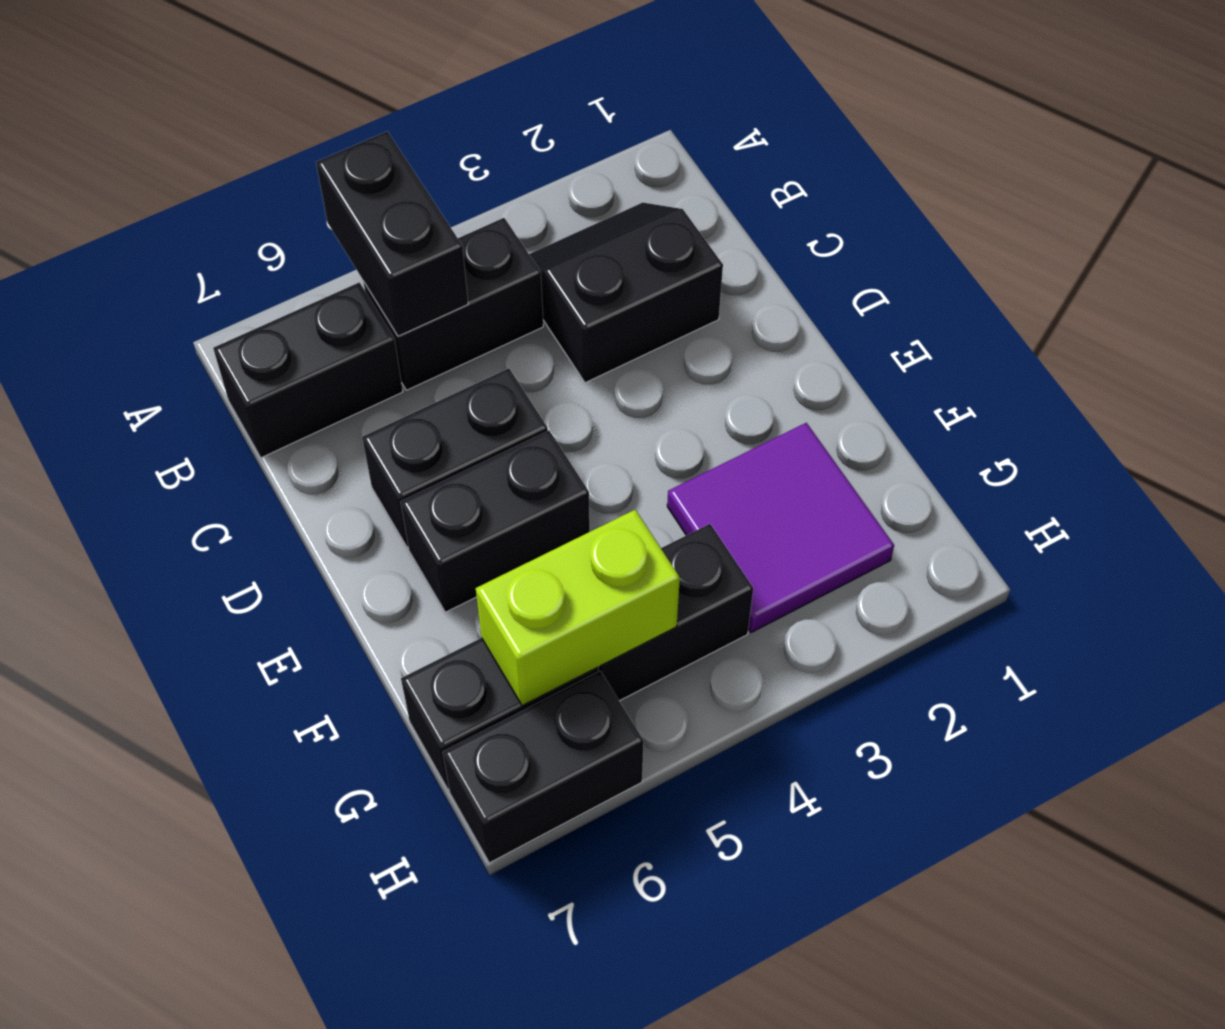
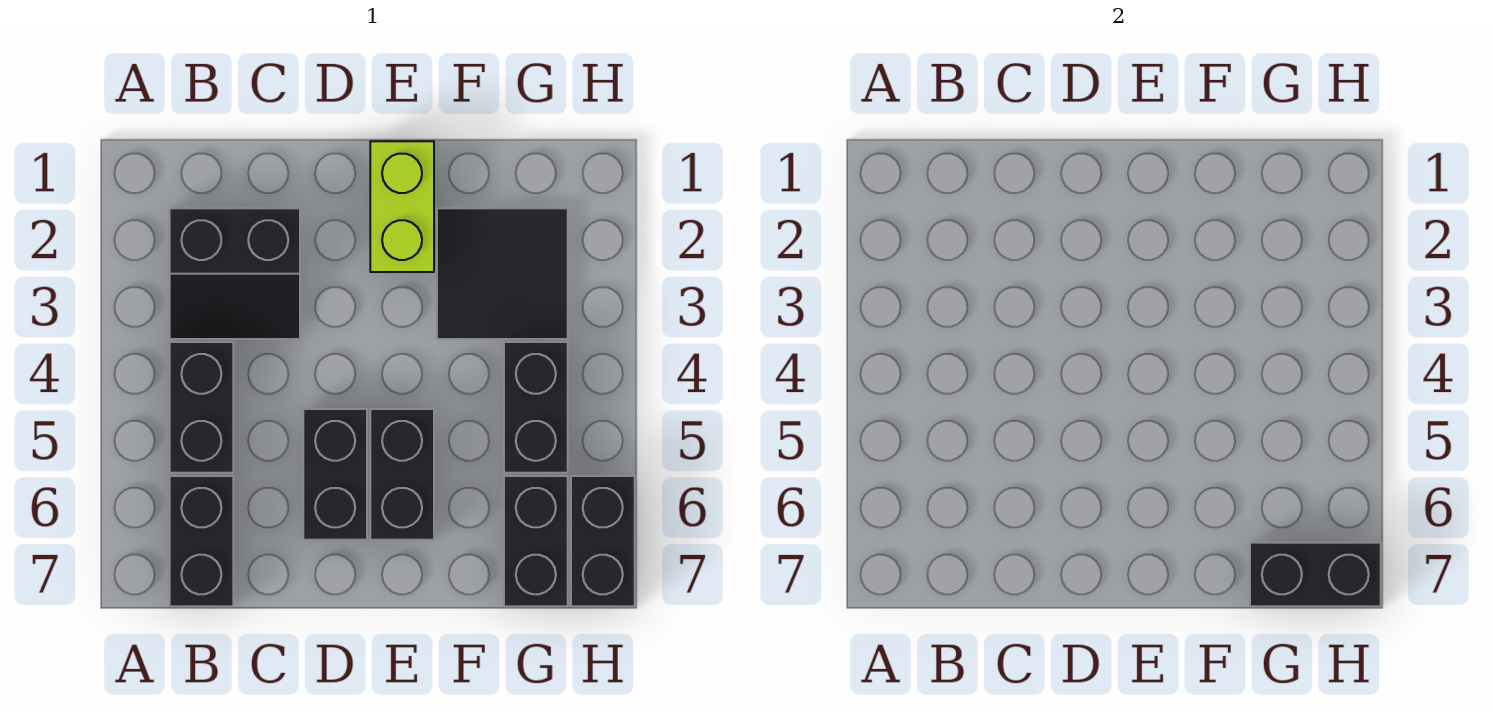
black brick A5:B5 level 2 -> black brick G7:H7 level 2
black slope B2:C3 level 1 top C -> black slope B2:C3 level 1 top 2
purple tile F2:G3 level 1 -> black tile F2:G3 level 1
lime brick G5:G6 level 2 -> lime brick E1:E2 level 1

